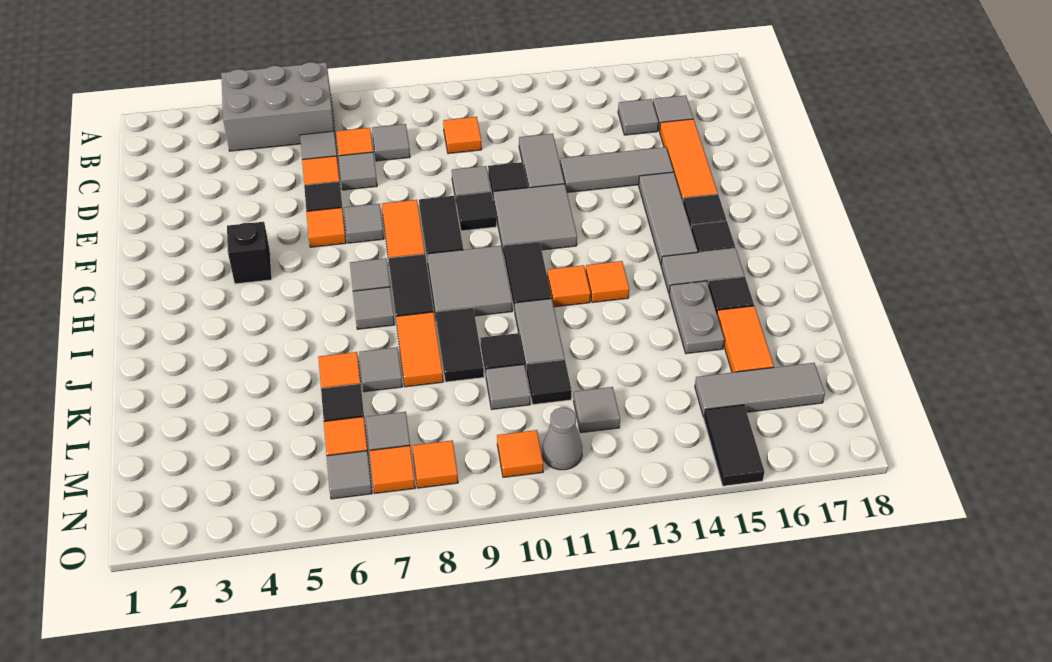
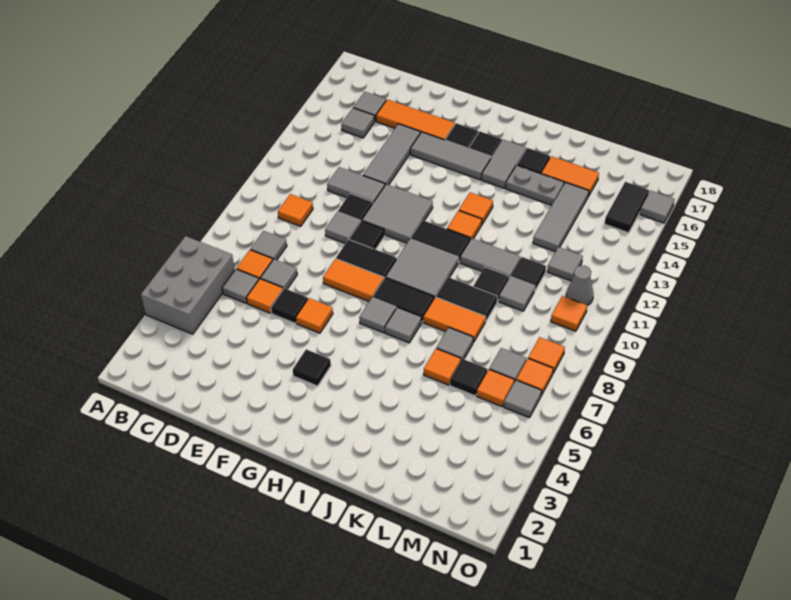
grey tile F7 level 1 -> grey tile O16 level 1
black brick G4 level 1 -> black tile G4 level 1
grey tile M15:M17 level 1 -> grey tile L13:L15 level 1
black tile N15:O15 level 1 -> black tile N15:N16 level 1

